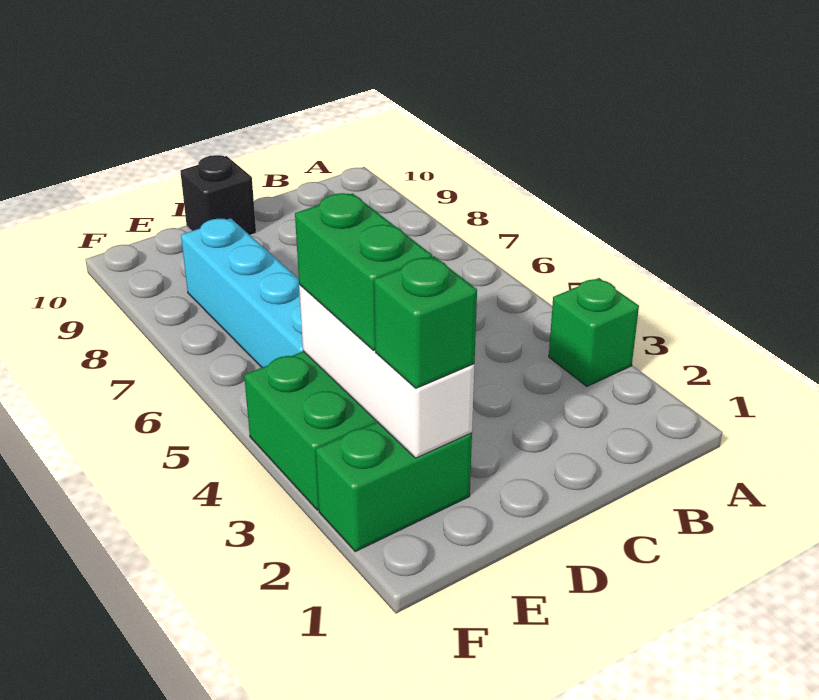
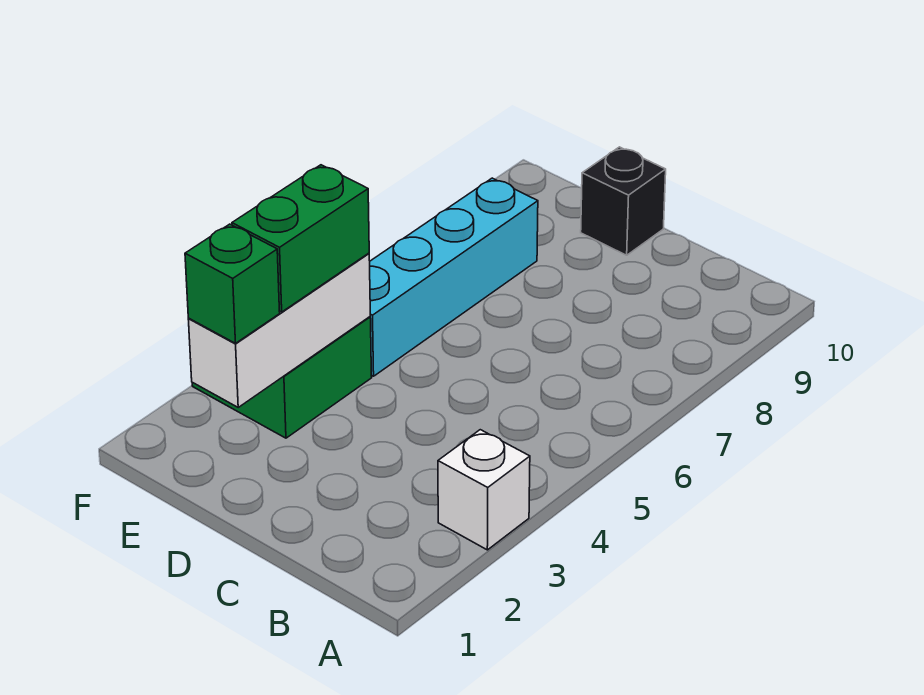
green brick A3 level 1 -> white brick A3 level 1
green brick E2:F2 level 1 -> none

